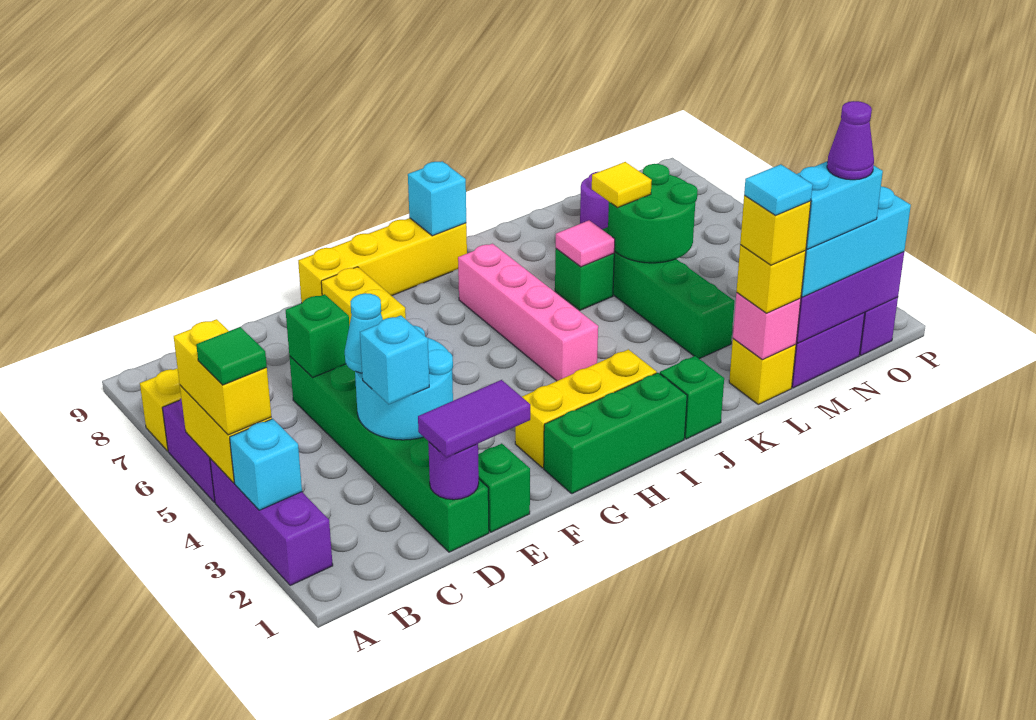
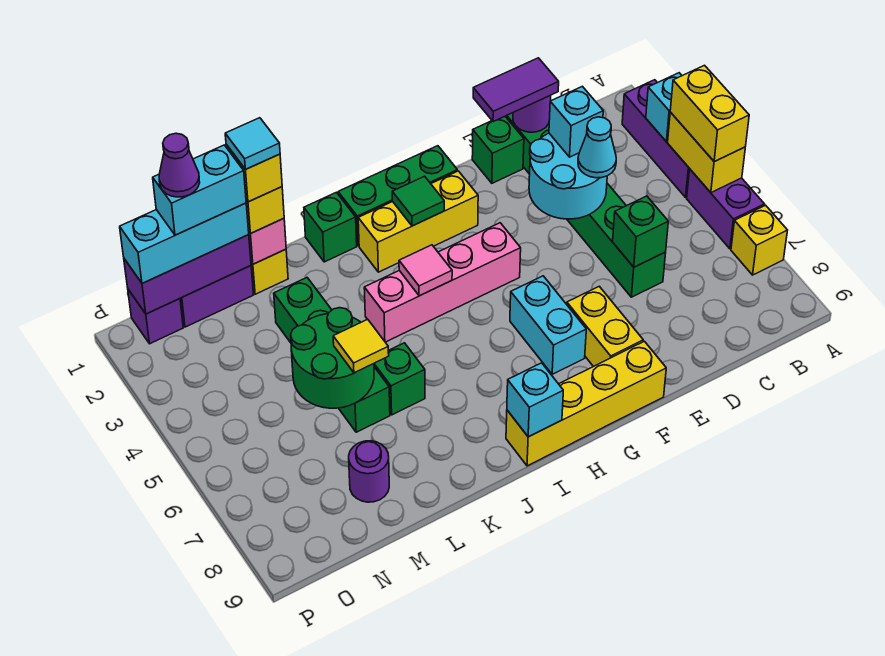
green tile A4 level 4 -> green tile H2 level 2
none -> cyan brick G6:G7 level 1
pink brick I4:I7 level 1 -> pink brick G4:J4 level 1
pink tile K6 level 2 -> pink tile I4 level 2

